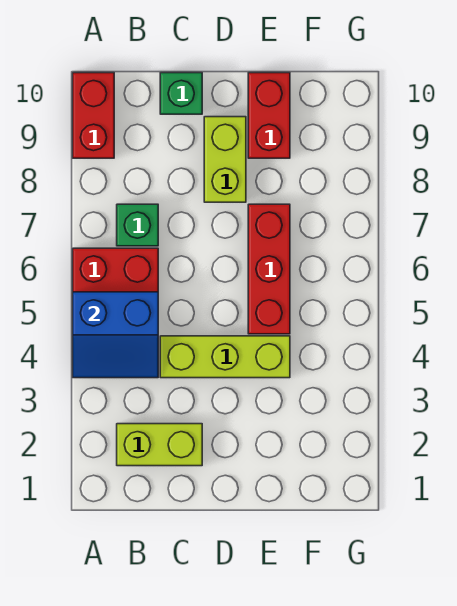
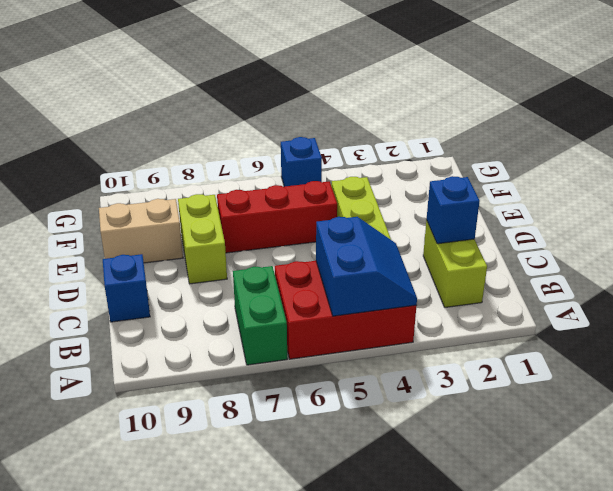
red brick A9:A10 level 1 -> none
green brick B7 level 1 -> green brick A7:B7 level 1
none -> blue brick C2 level 2
green brick C10 level 1 -> blue brick C10 level 1
lime brick D8:D9 level 1 -> lime brick D8:E8 level 1
red brick E9:E10 level 1 -> tan brick E9:E10 level 1
none -> blue brick G5 level 1

